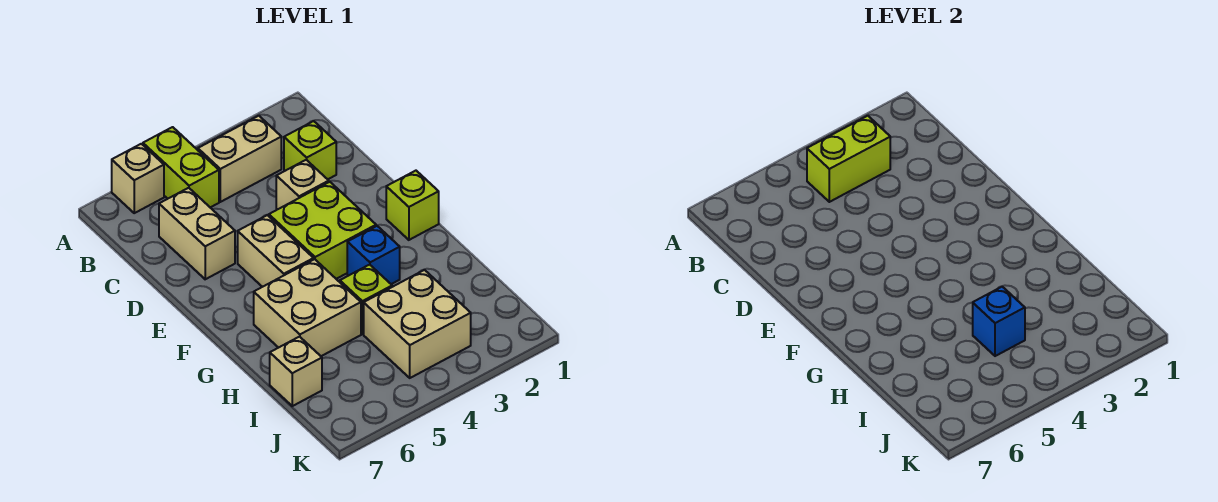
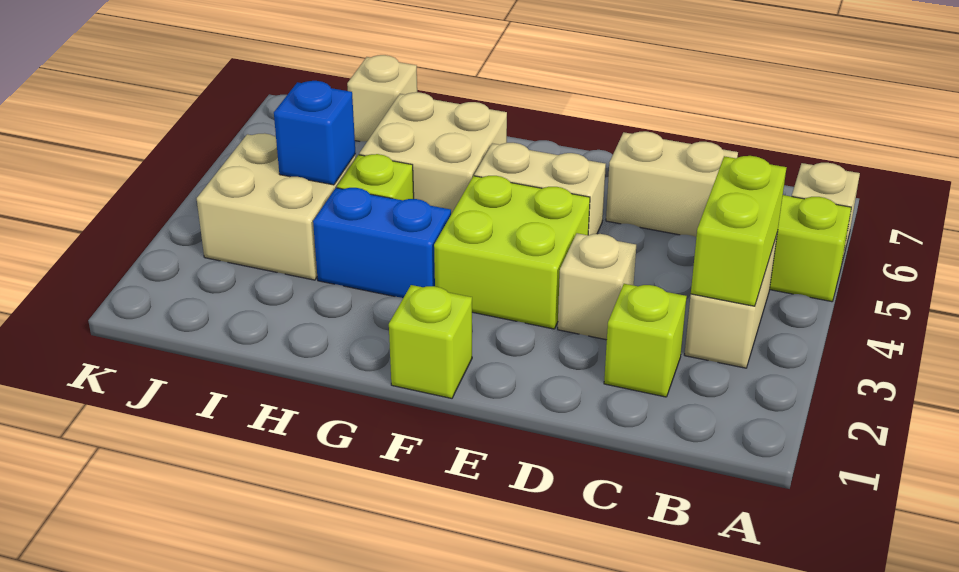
blue brick G3 level 1 -> blue brick G3:H3 level 1

